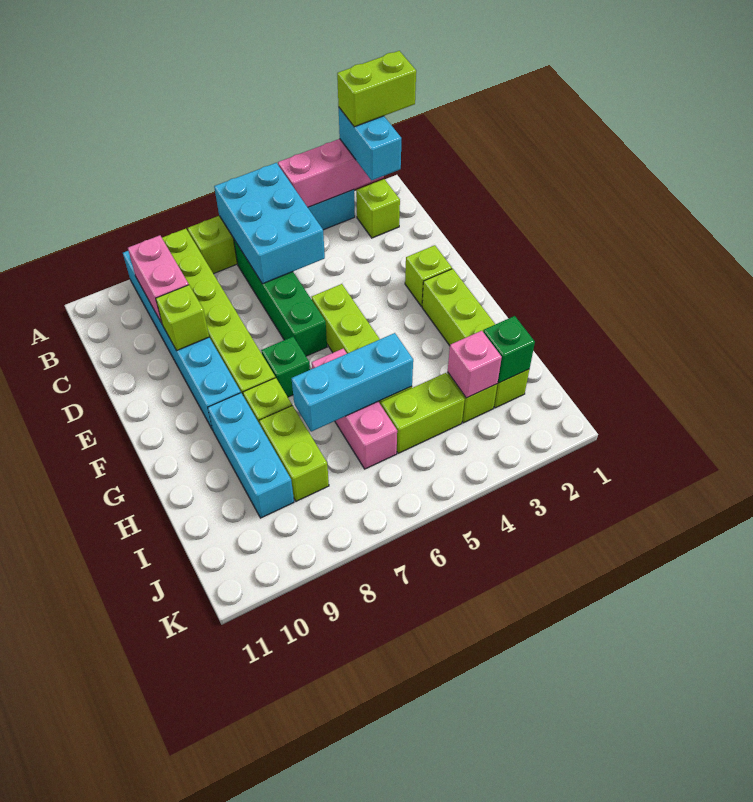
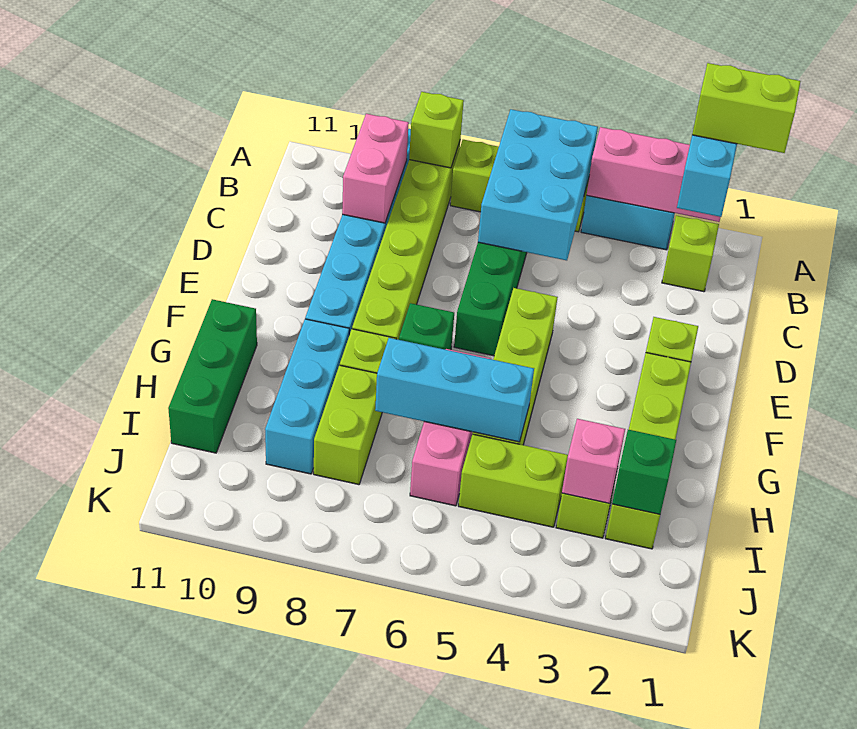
lime brick D9 level 2 -> lime brick A8 level 2
none -> green brick G11:I11 level 1

